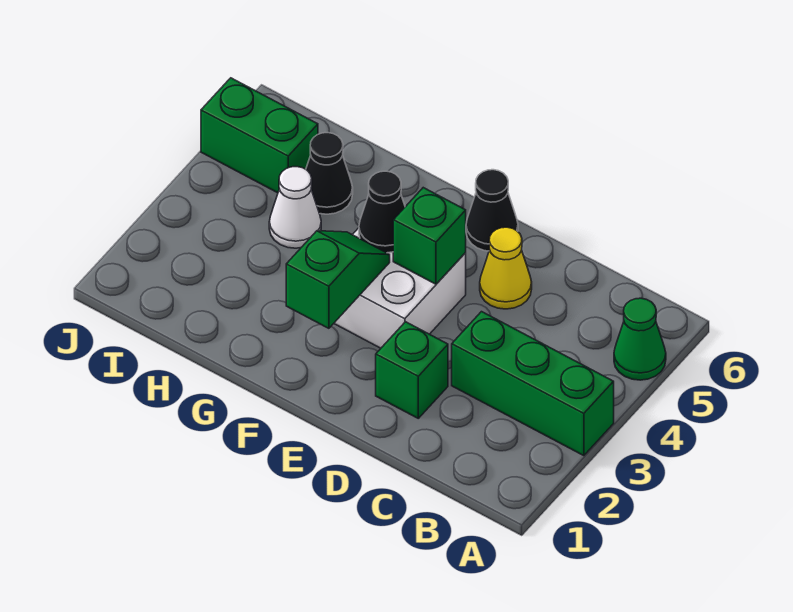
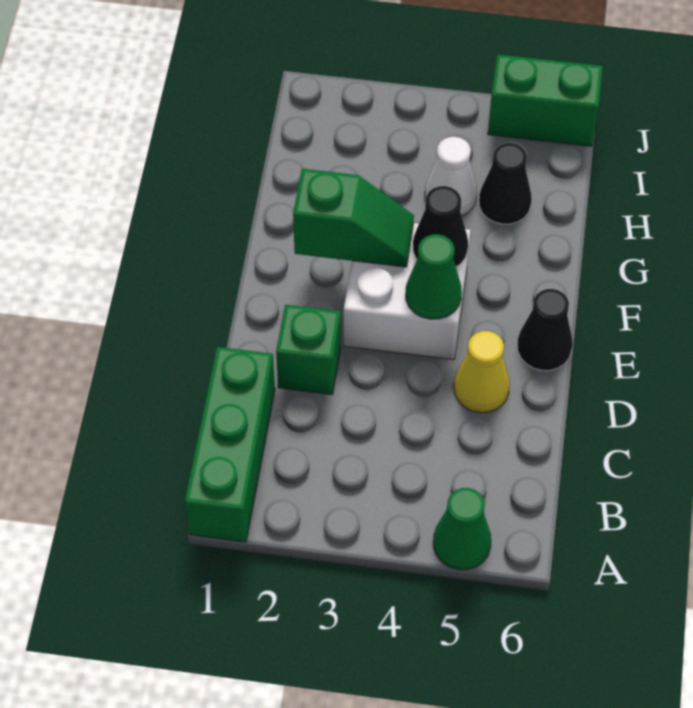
green brick A3:C3 level 1 -> green brick A1:C1 level 1
green brick E4 level 2 -> green cone E4 level 2
green brick I5:J5 level 1 -> green brick J5:J6 level 1

